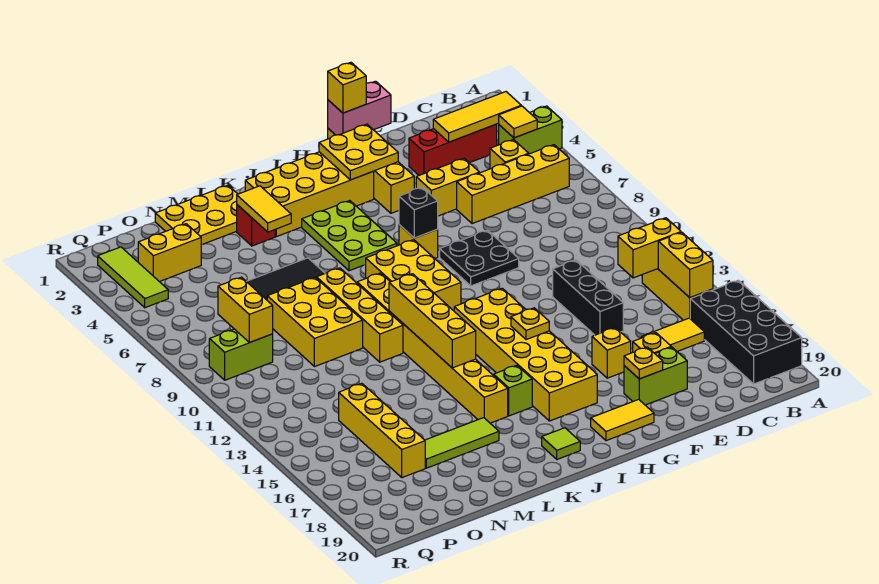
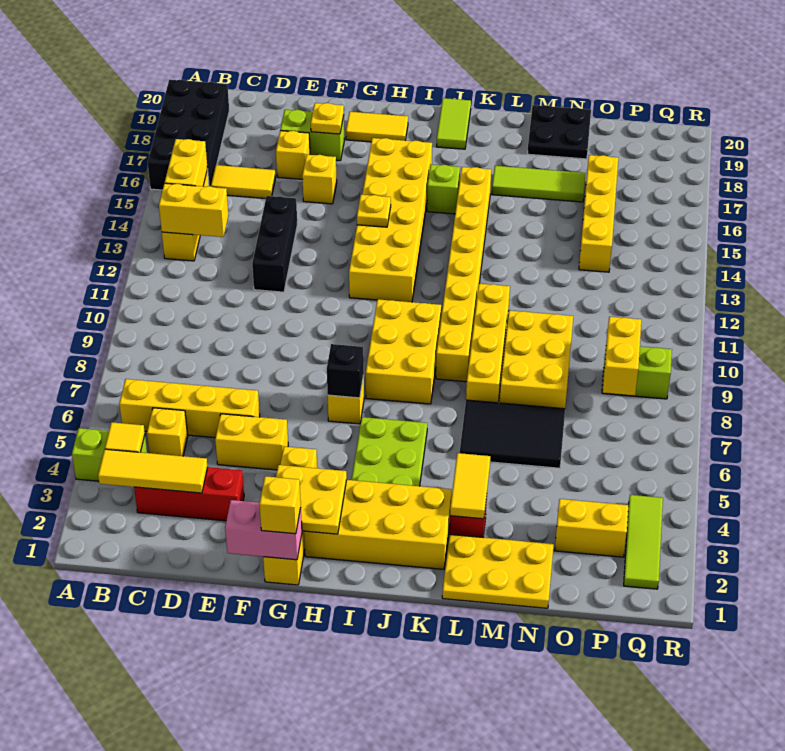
black plate F8:G9 level 1 -> black plate M19:N20 level 1
lime tile J19 level 1 -> lime tile J19:J20 level 1
yellow brick K11:K14 level 2 -> none

